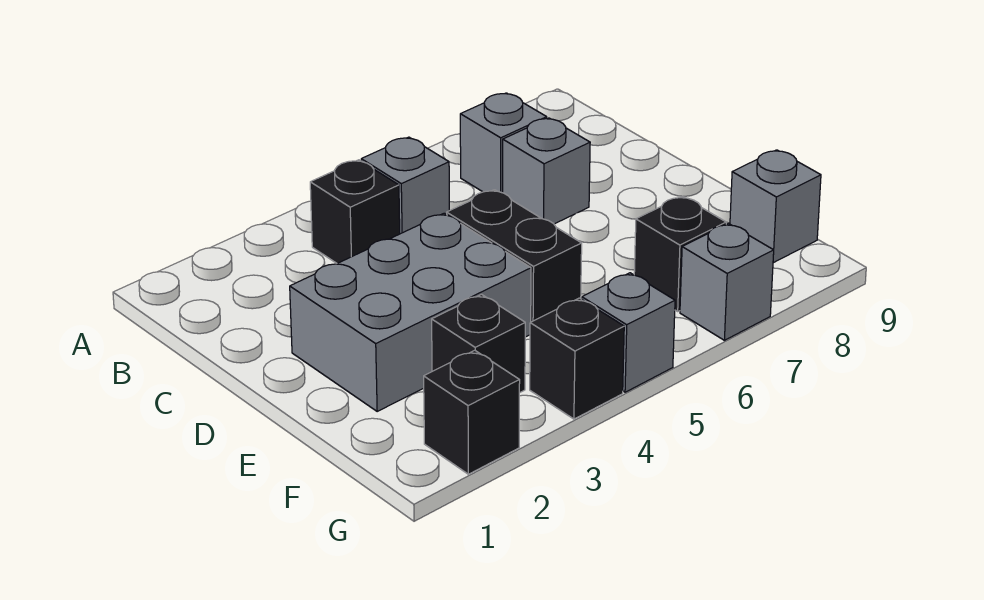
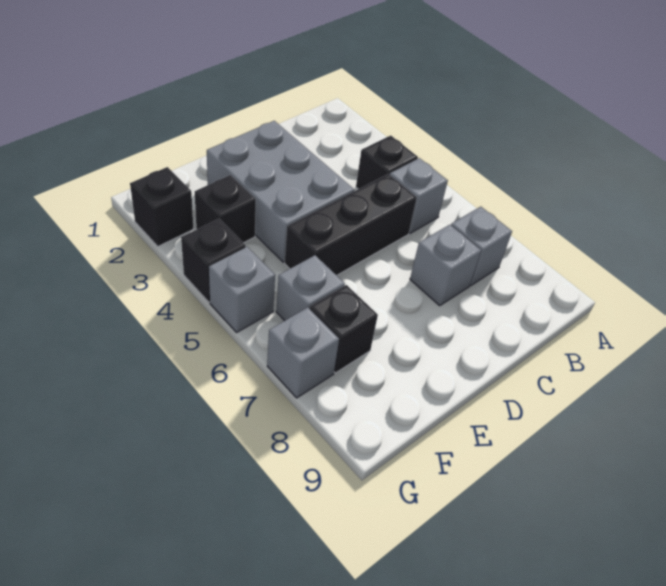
black brick D5:E5 level 1 -> black brick C5:E5 level 1
grey brick F9 level 1 -> grey brick F6 level 1

